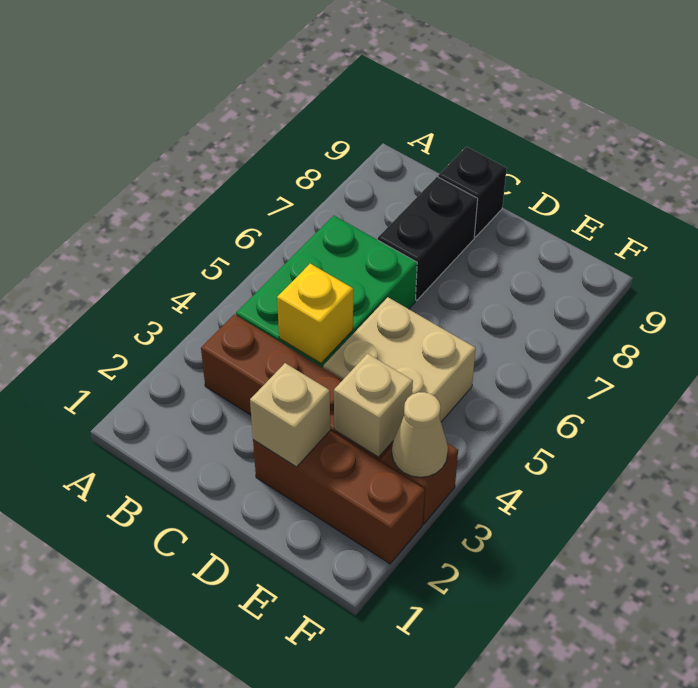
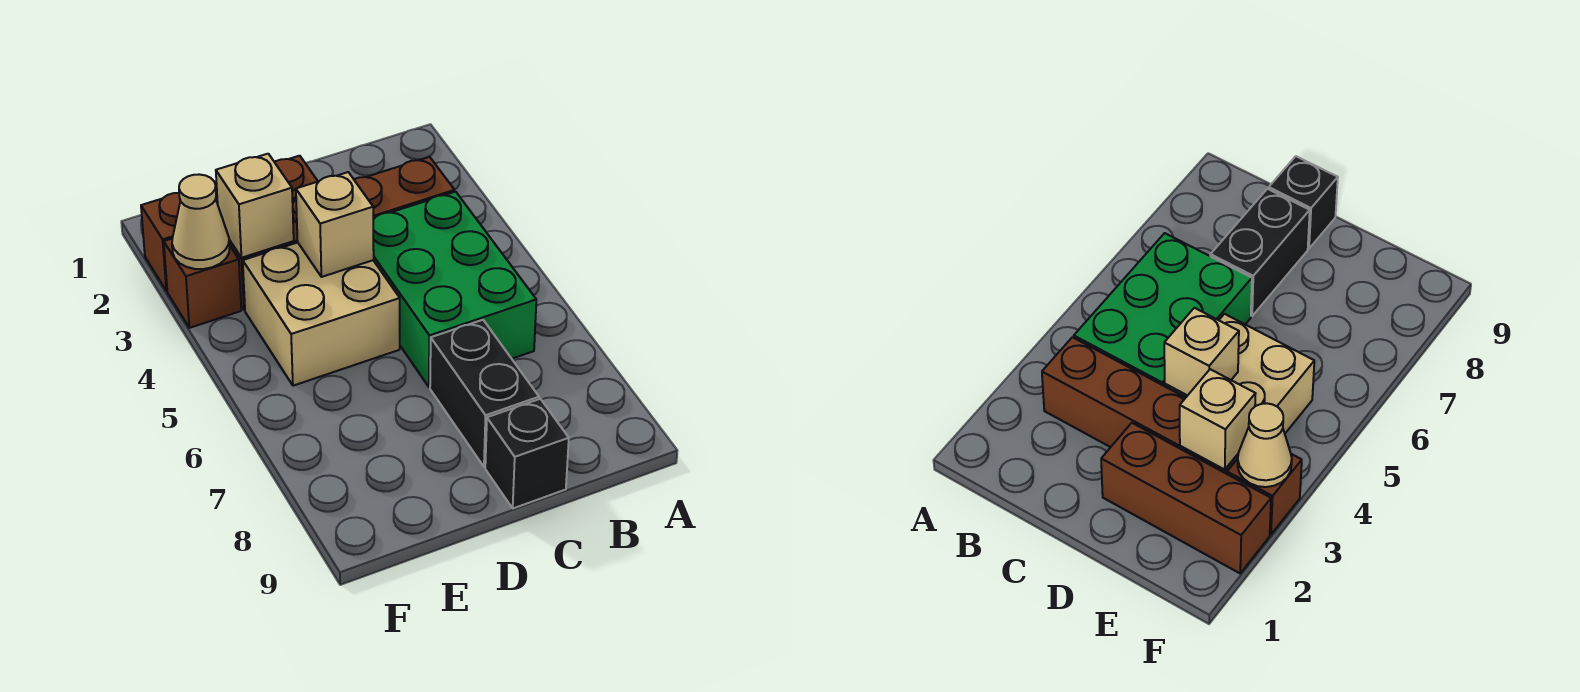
yellow brick C4 level 2 -> none
tan brick D2 level 2 -> tan brick D4 level 2

